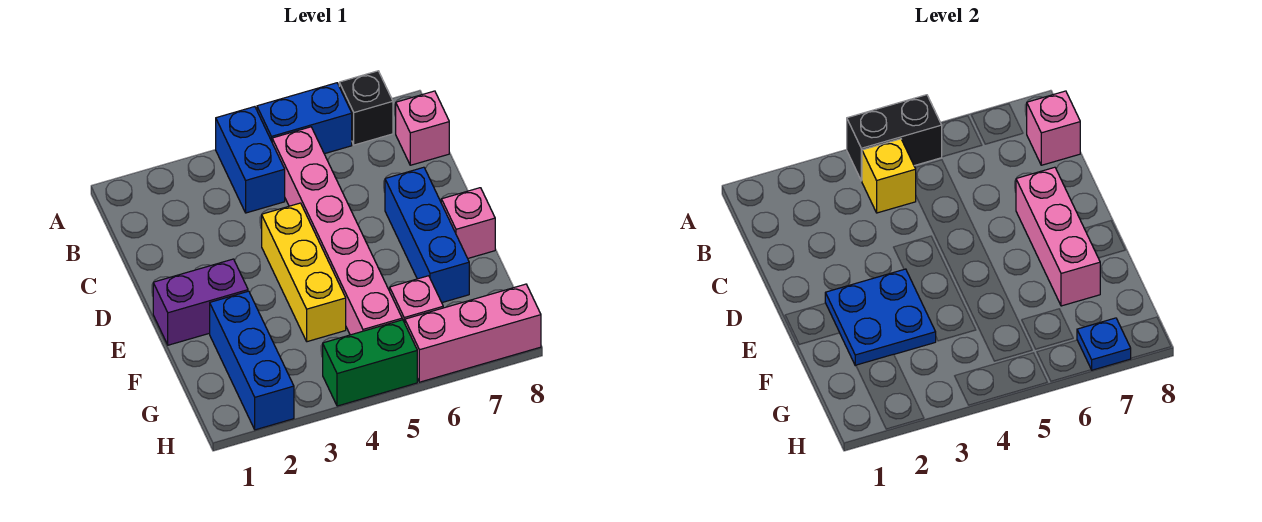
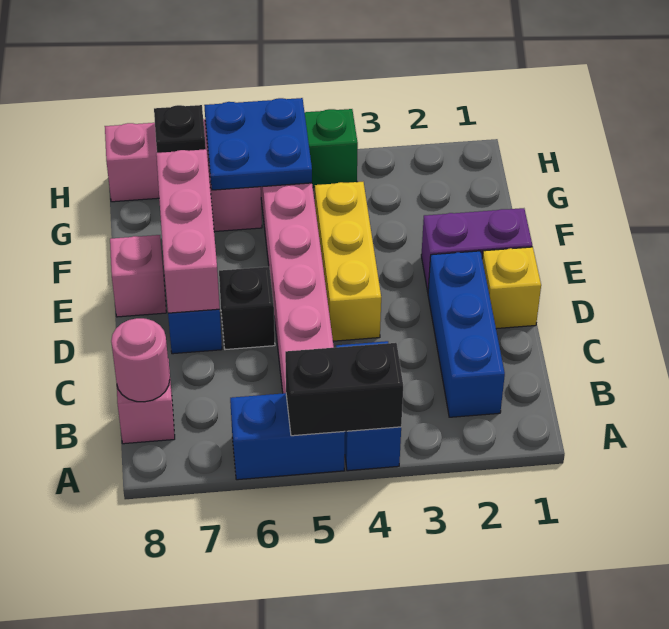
black brick A7 level 1 -> black brick D6 level 1
yellow brick B4 level 2 -> yellow brick D1 level 1
pink brick B8 level 2 -> pink round brick B8 level 2
blue plate E2:F3 level 2 -> blue plate G5:H6 level 2
blue brick F2:H2 level 1 -> blue brick B2:D2 level 1
blue plate H7 level 2 -> black plate H7 level 2

